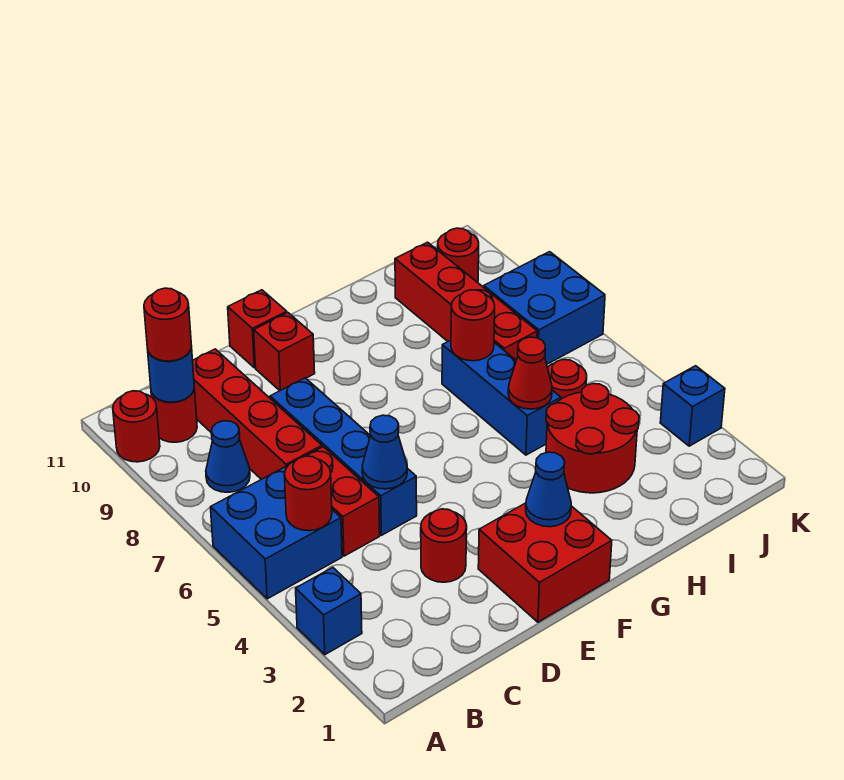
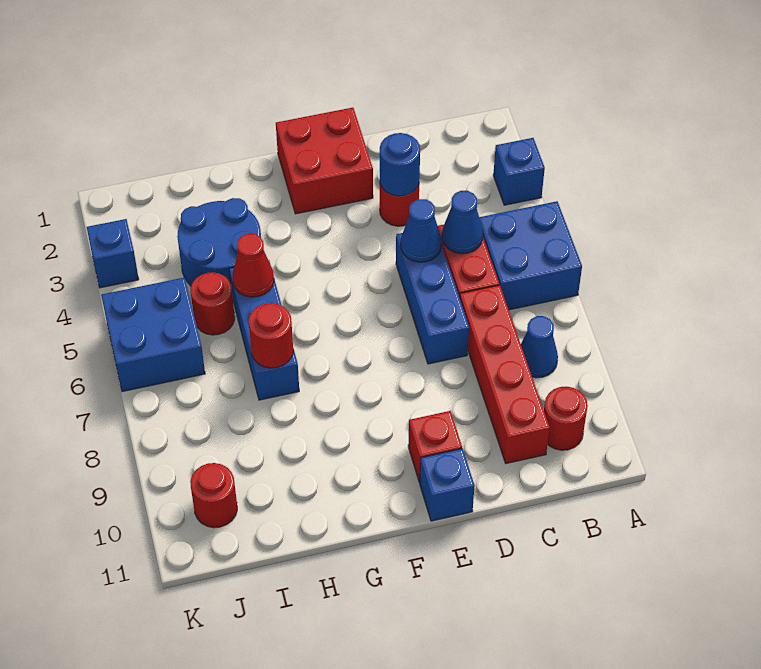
red round brick A10 level 1 -> none
red round brick B5 level 2 -> none
blue round brick B10 level 2 -> blue round brick D3 level 2
red round brick B10 level 3 -> none
blue brick D5:D8 level 1 -> blue brick D5:D7 level 1
red brick E11 level 1 -> blue brick E11 level 1
blue cone F2 level 2 -> blue cone C5 level 2
red round brick H3:I4 level 1 -> blue round brick H3:I4 level 1
red brick I7:I10 level 1 -> none
blue brick J7:K8 level 1 -> blue brick J5:K6 level 1

